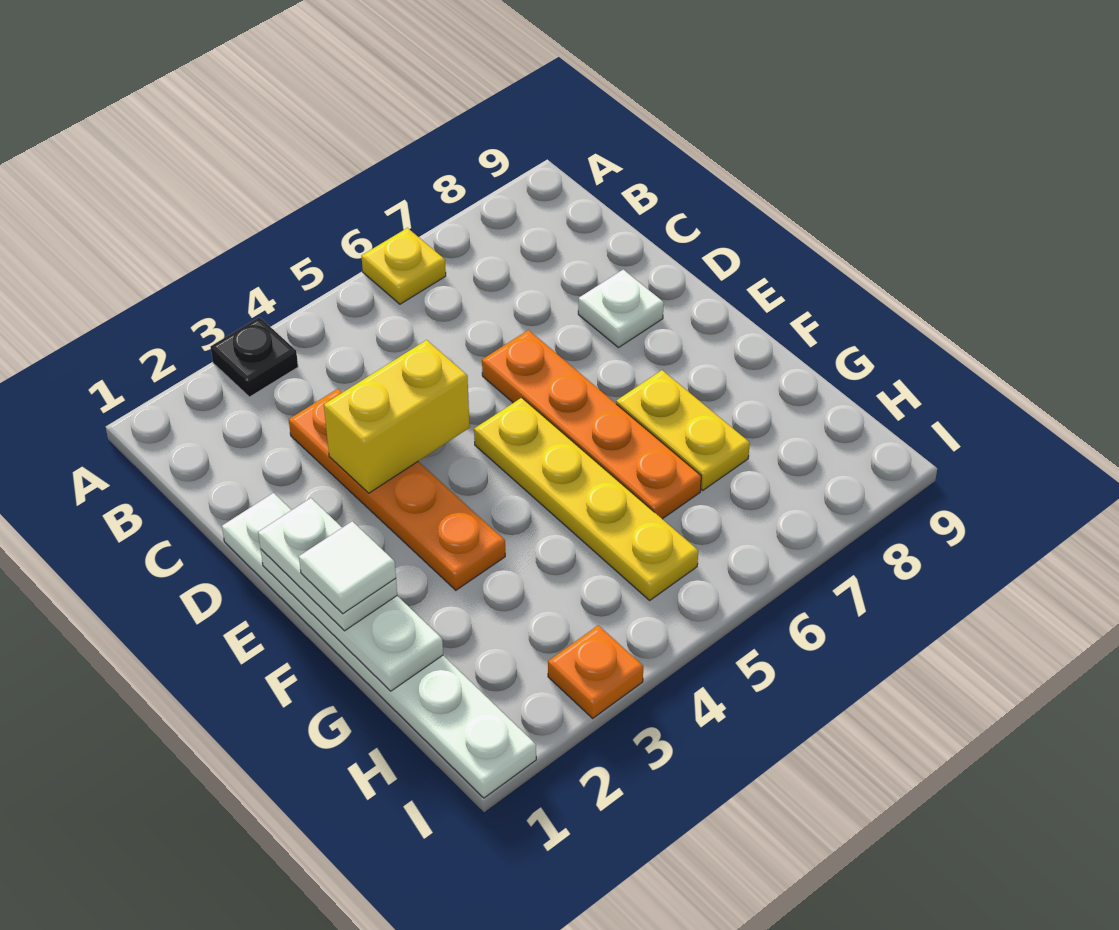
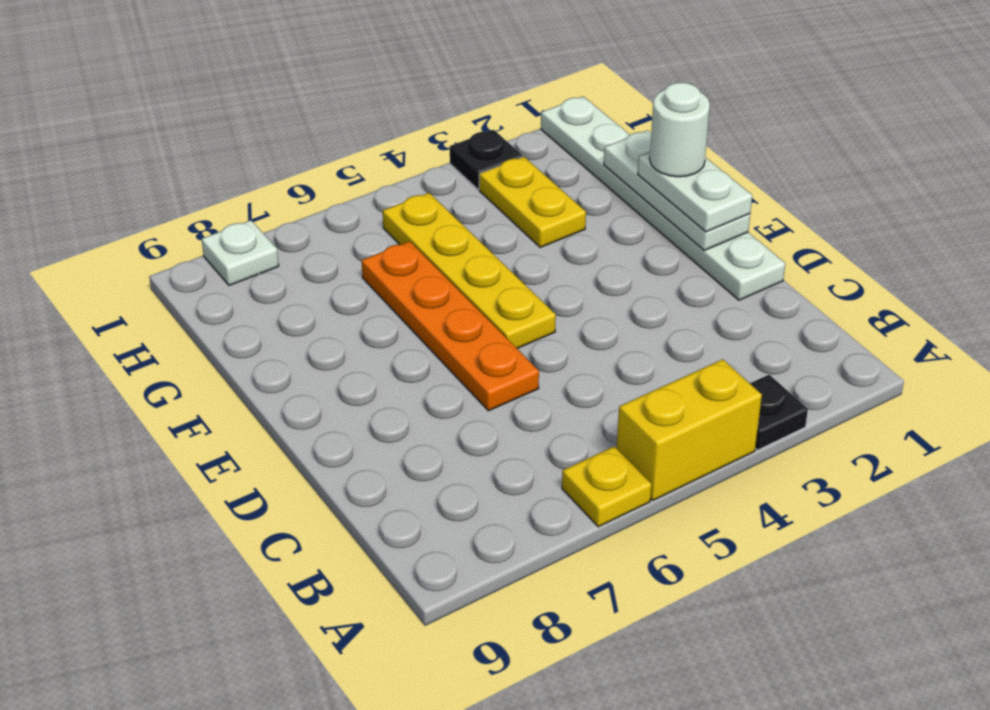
orange plate C3:F3 level 1 -> none
yellow brick D3:D4 level 2 -> yellow brick A4:A5 level 1
white plate D8 level 1 -> white plate I8 level 1
white tile F1 level 4 -> white round brick F1 level 4
yellow plate F7:G7 level 1 -> yellow plate G3:H3 level 1
orange plate I3 level 1 -> black plate I3 level 1

